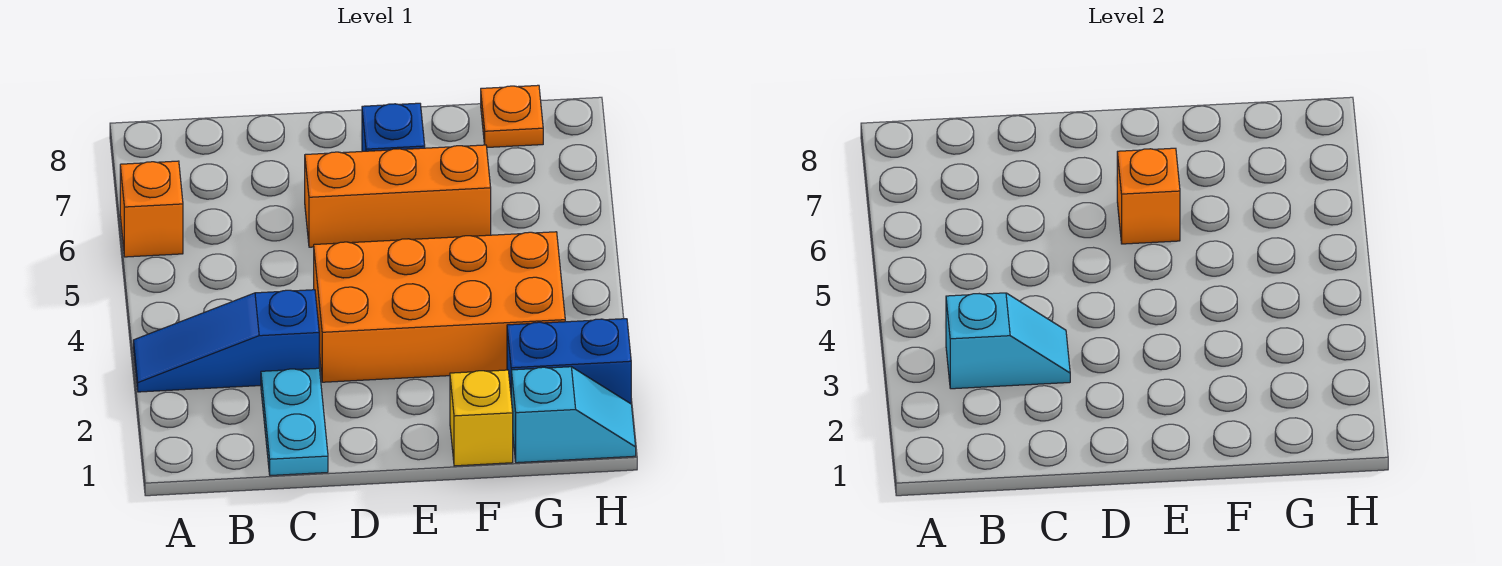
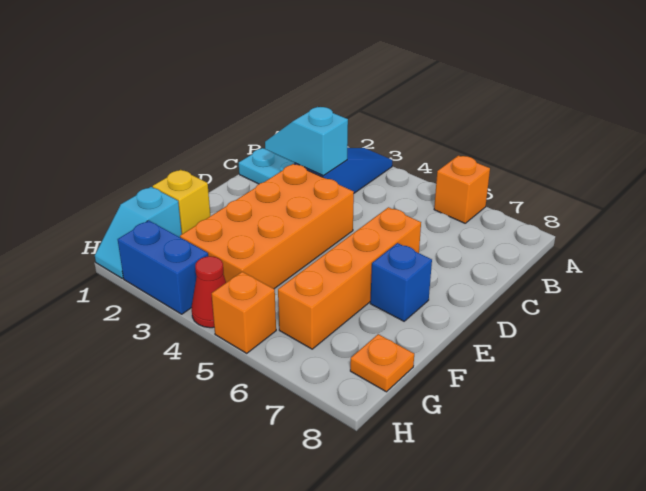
cyan slope B3:C3 level 2 top B -> cyan slope C2:C3 level 2 top 3
orange brick D6:F6 level 1 -> orange brick D6:G6 level 1
orange brick E6 level 2 -> orange brick H5 level 1
blue brick G2:H2 level 1 -> blue brick H2:H3 level 1
none -> red cone H4 level 1

